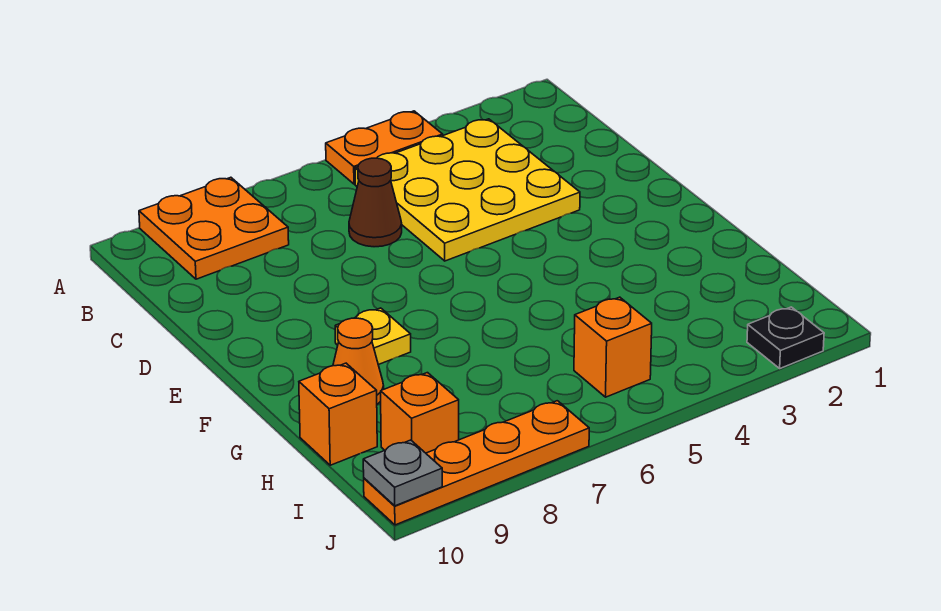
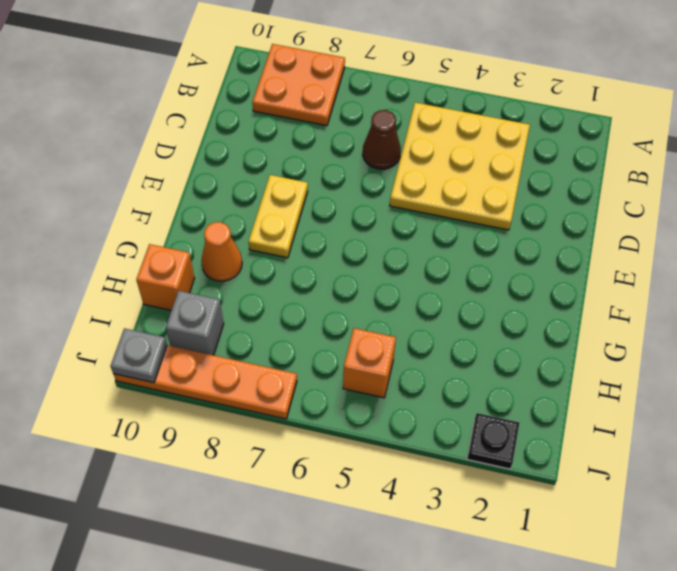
orange plate A4:A5 level 1 -> none
yellow plate F8 level 1 -> yellow plate E8:F8 level 1
orange brick I9 level 1 -> grey brick I9 level 1

